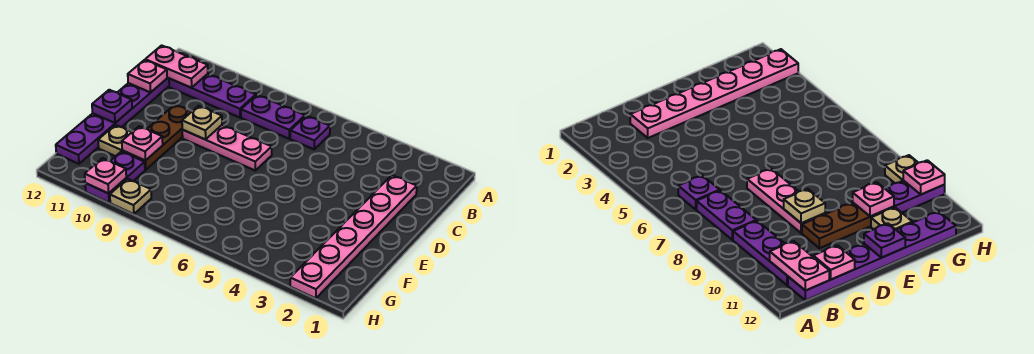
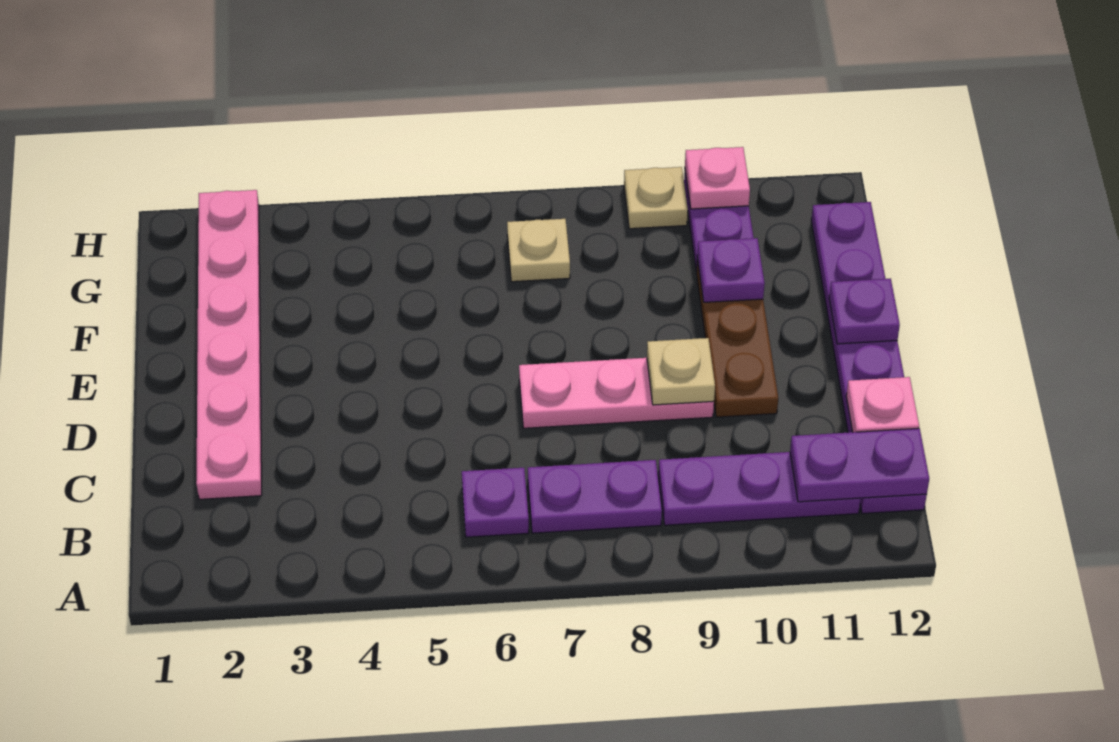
pink plate B11:B12 level 2 -> purple plate B11:B12 level 2
pink plate F10 level 2 -> purple plate F10 level 2
tan plate F11 level 1 -> tan plate G7 level 1

